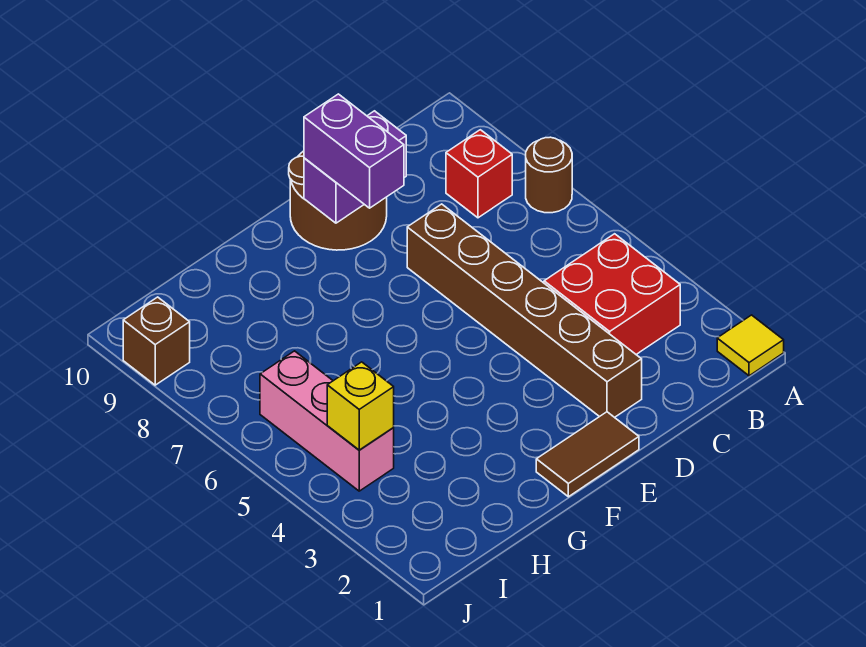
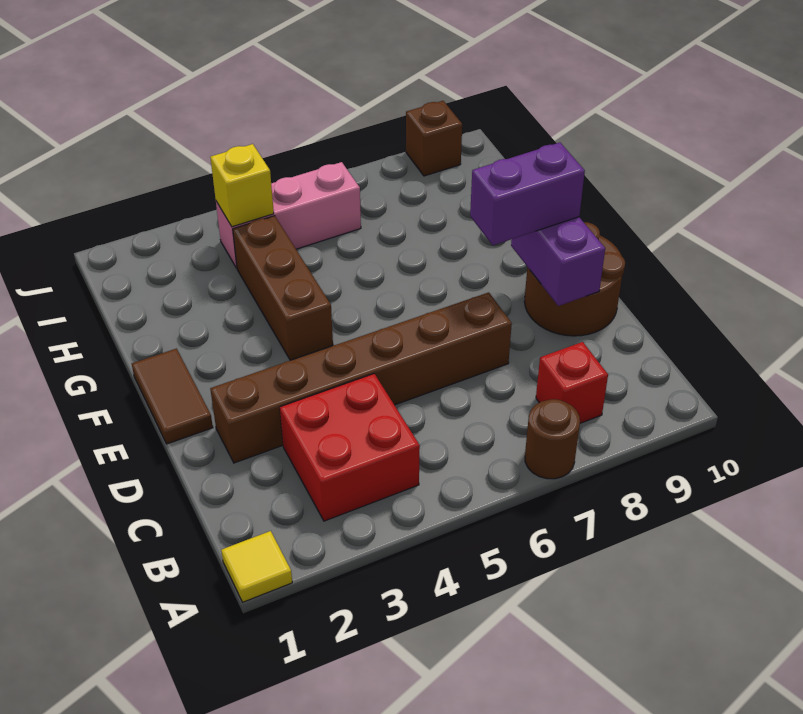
none -> brown brick F4:H4 level 1

